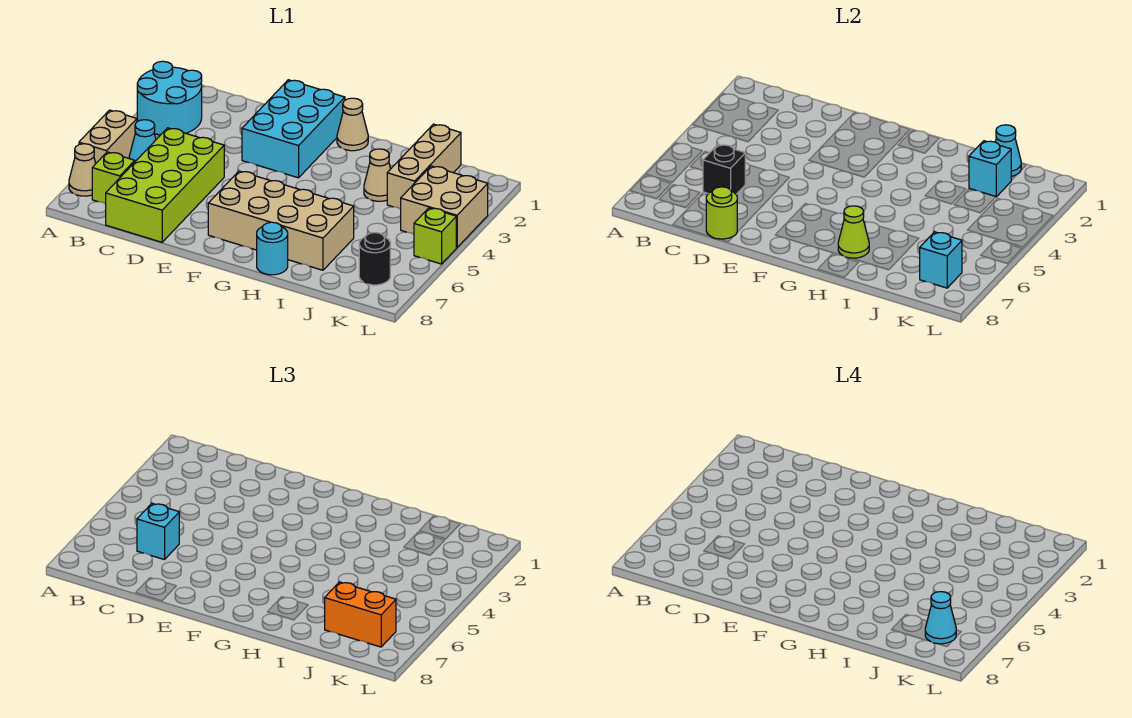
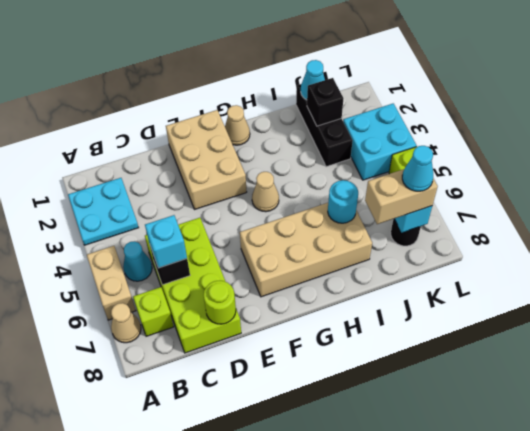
cyan round brick A2:B3 level 1 -> cyan plate A2:B3 level 1
cyan brick E1:F3 level 1 -> tan brick E1:F3 level 1
lime cone H7 level 2 -> none
cyan round brick H8 level 1 -> cyan round brick I6 level 2
tan cone I3 level 1 -> tan cone G4 level 1
tan brick J1:J3 level 1 -> black brick J1:J3 level 1
cyan brick J2 level 2 -> black brick J2 level 2
orange brick J7:K7 level 3 -> tan brick J7:K7 level 3
tan brick K3:L4 level 1 -> cyan brick K3:L4 level 1

